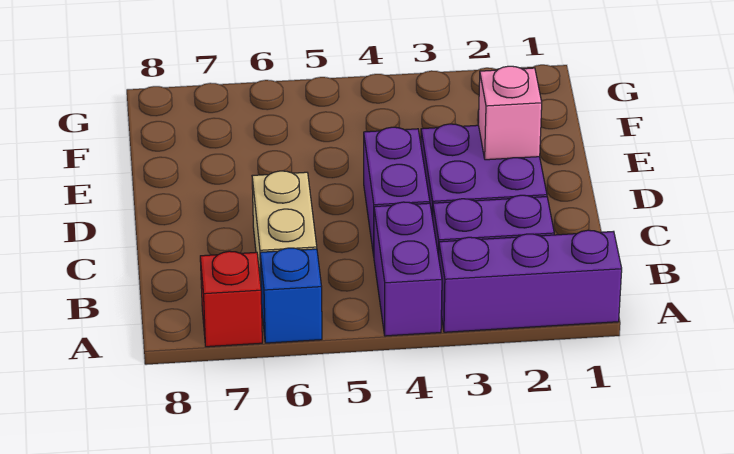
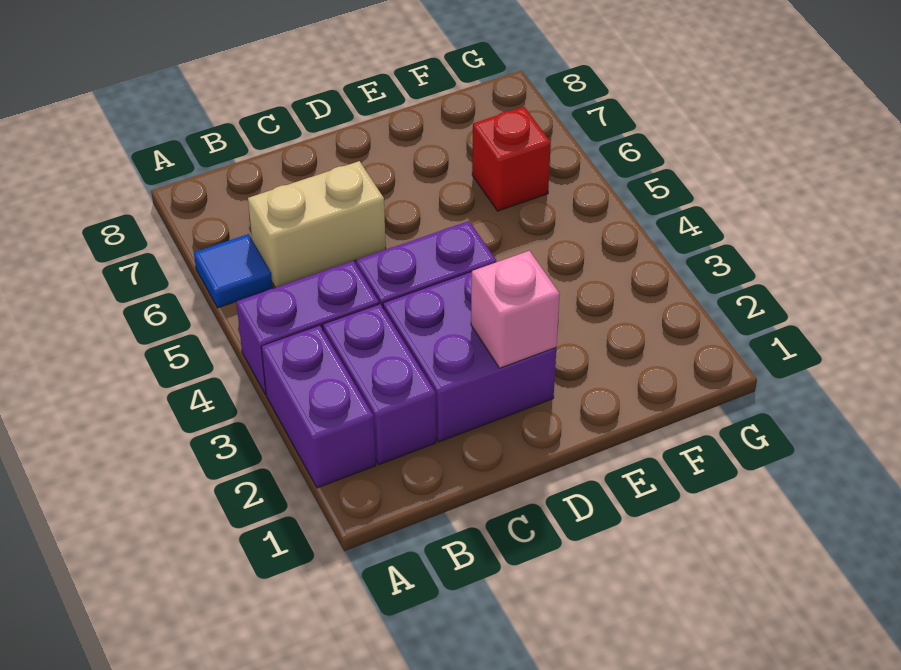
purple brick A1:A3 level 1 -> purple brick A2:A3 level 1
blue brick A6 level 1 -> blue tile A6 level 1
red brick A7 level 1 -> red brick F6 level 1

